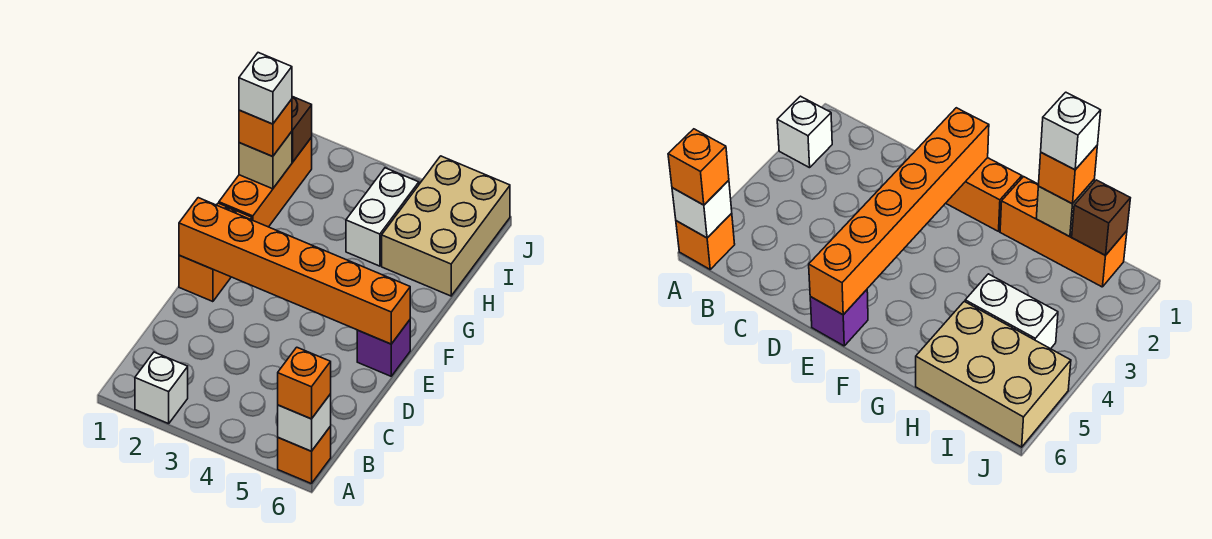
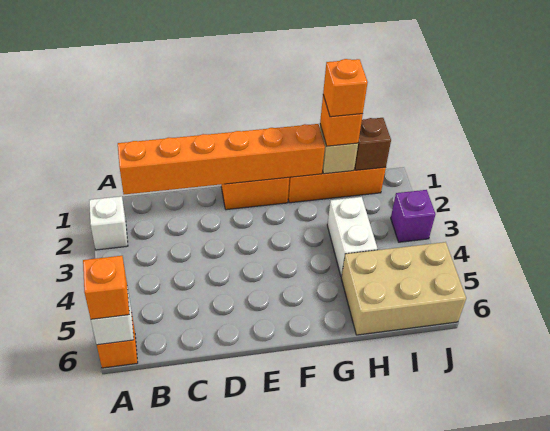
orange brick E1:E6 level 2 -> orange brick B1:G1 level 2
purple brick E6 level 1 -> purple brick J3 level 1
white brick H1 level 4 -> orange brick H1 level 4
white brick H4:I4 level 1 -> white brick H3:H4 level 1

